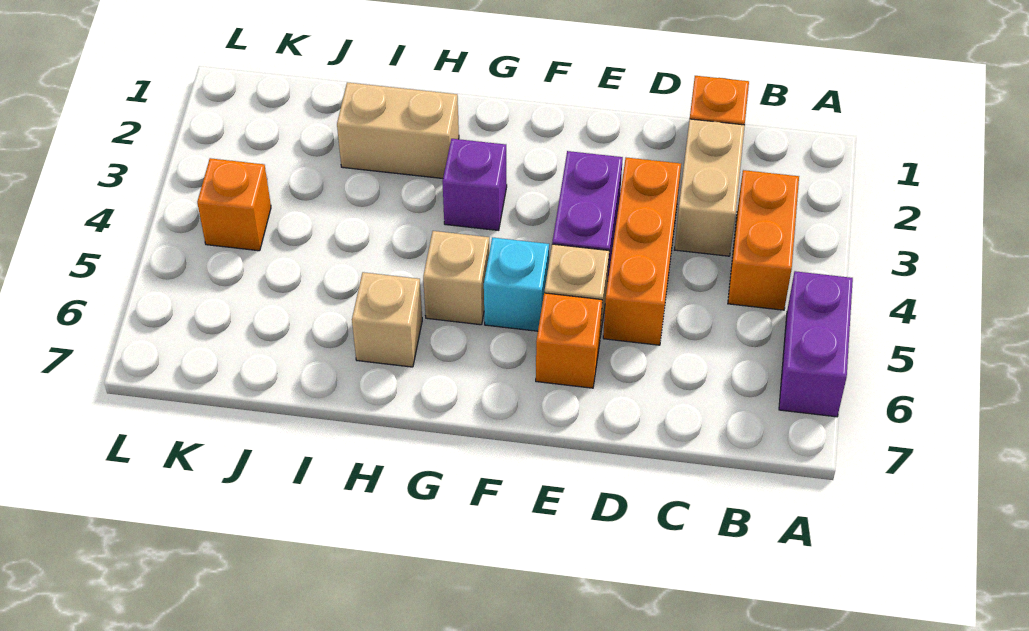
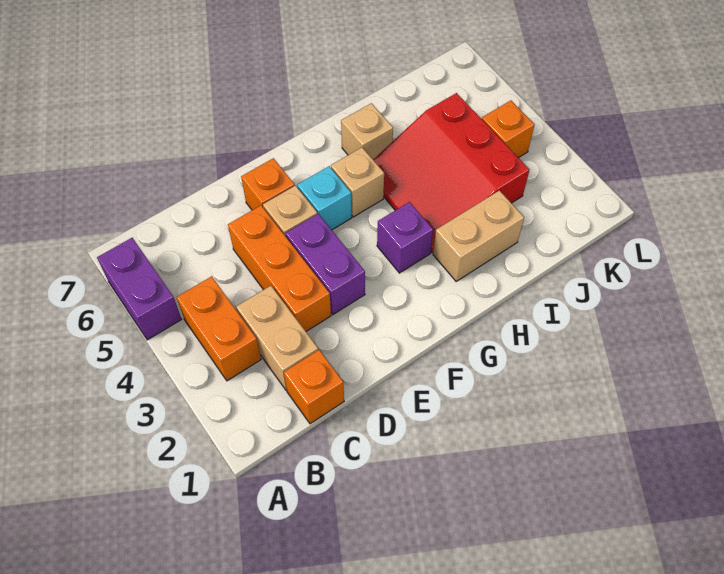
none -> red slope H3:J5 level 1 top J

